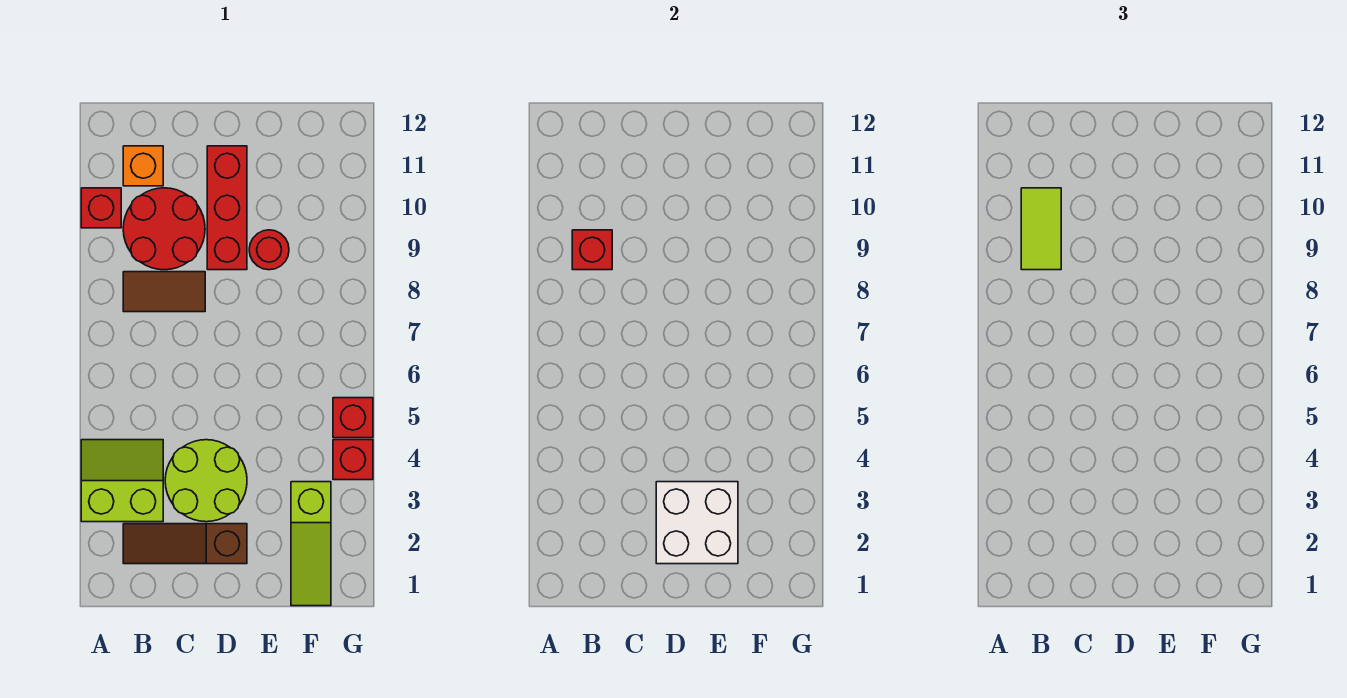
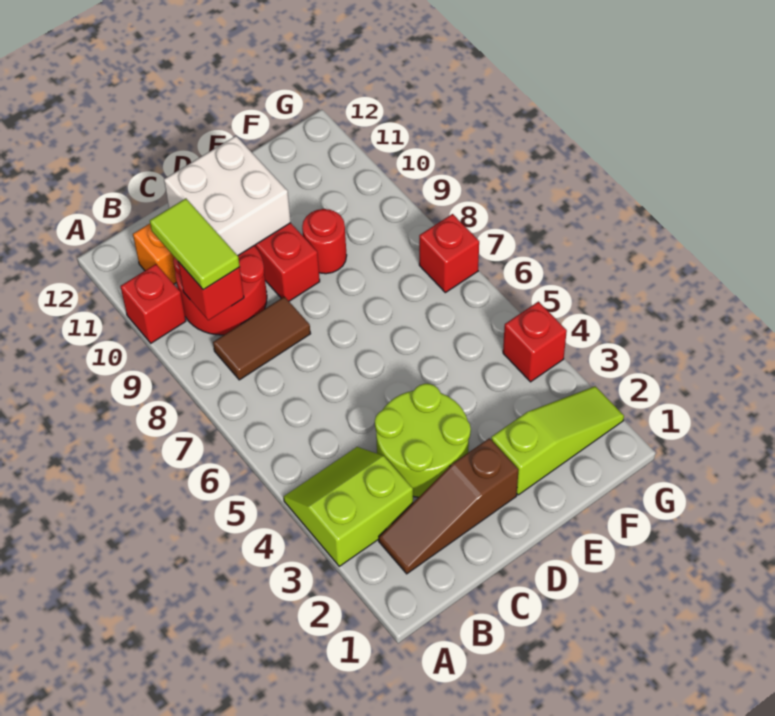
white brick D2:E3 level 2 -> white brick C10:D11 level 2
lime slope F1:F3 level 1 top 3 -> lime slope E2:G2 level 1 top E
red brick G5 level 1 -> red brick G7 level 1

